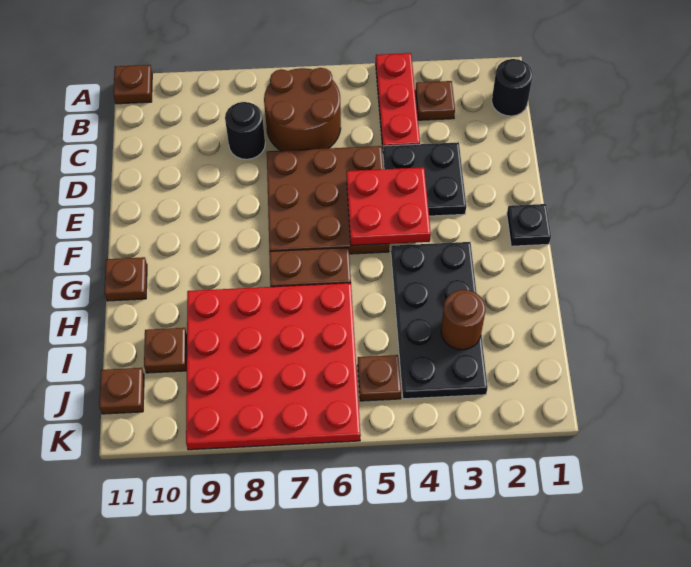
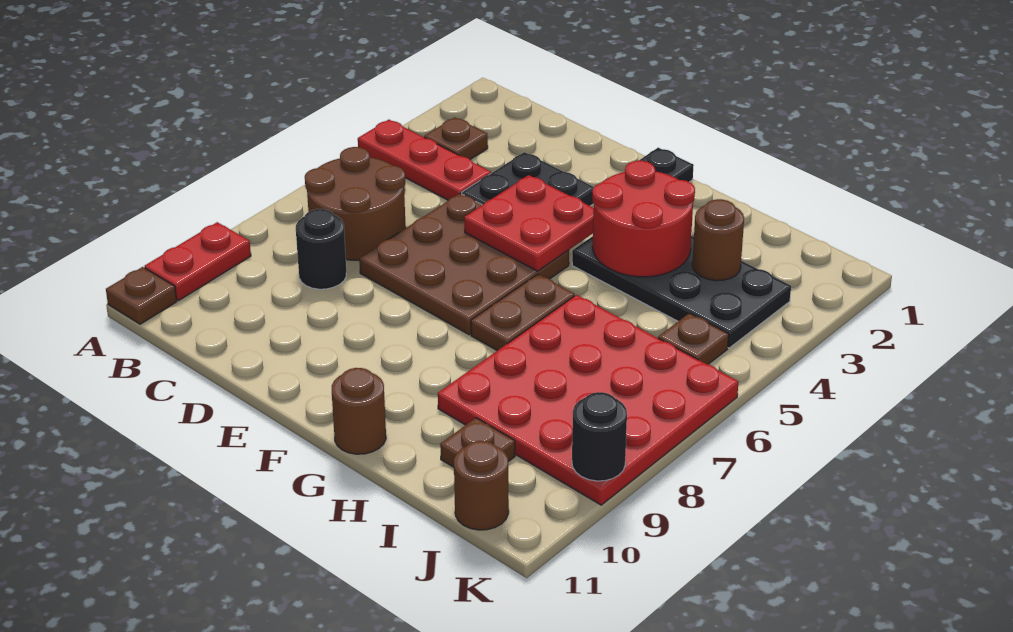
none -> red plate A9:A10 level 1
black round brick B1 level 1 -> black round brick K9 level 2
none -> red round brick G3:H4 level 2
brown plate G11 level 1 -> brown round brick G11 level 1
brown plate J11 level 1 -> brown round brick J11 level 1

